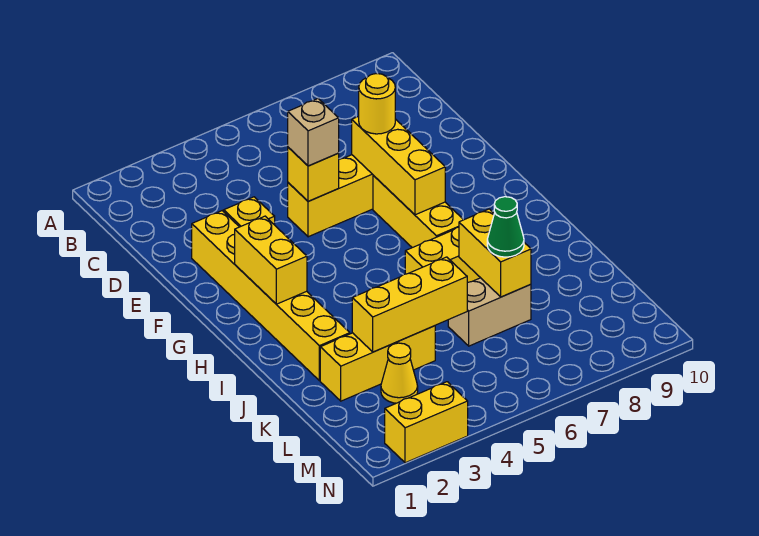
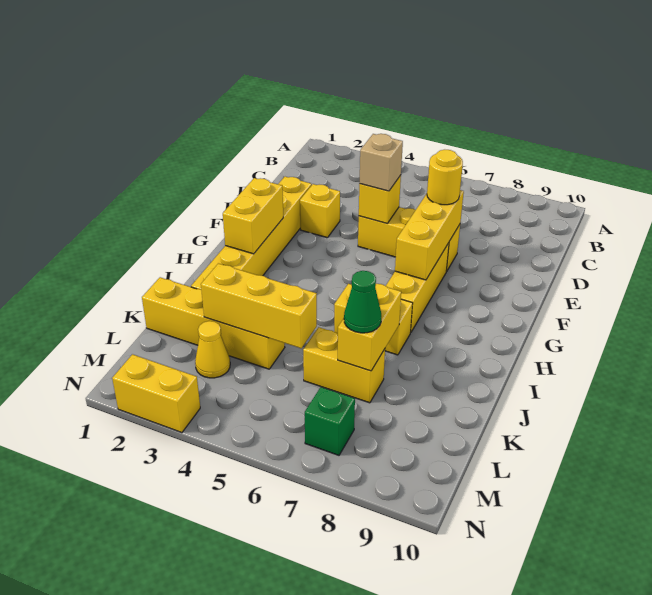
yellow brick K2:K4 level 1 -> yellow brick K1:K4 level 1
tan brick K6:K7 level 1 -> yellow brick K6:K7 level 1
none -> green brick M7 level 1

